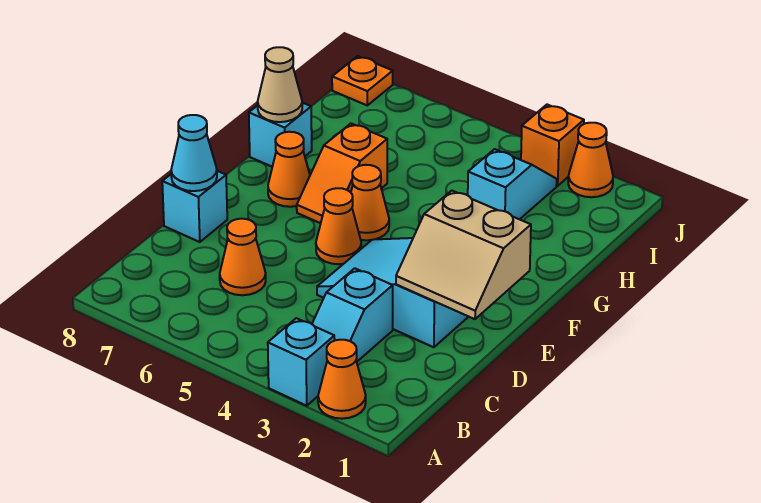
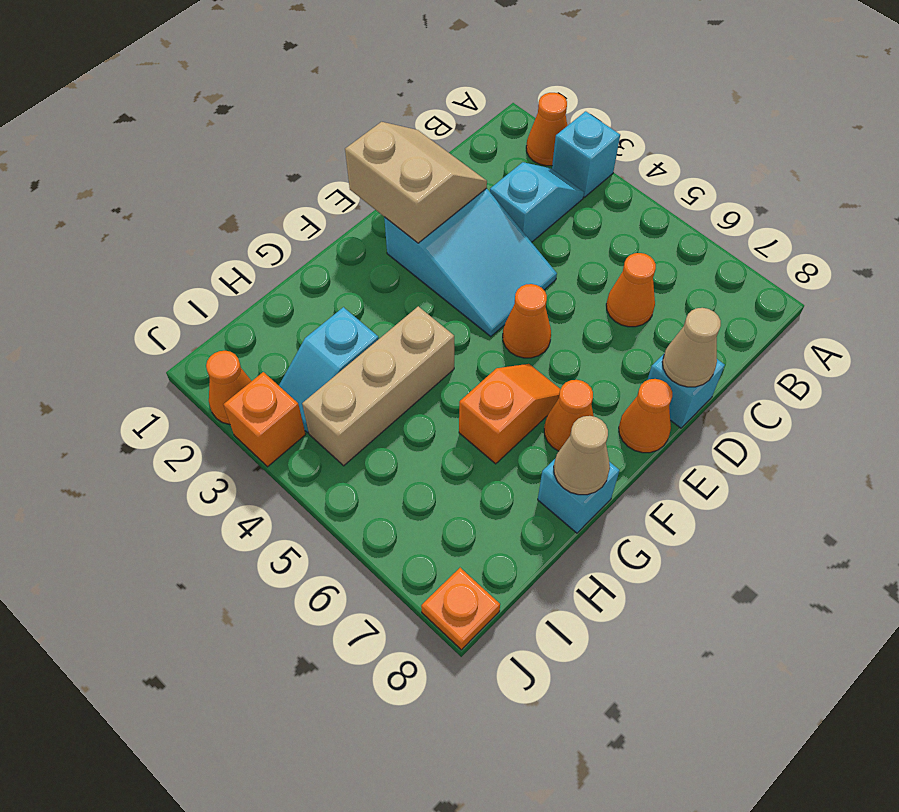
cyan cone D8 level 2 -> tan cone D8 level 2
orange cone F5 level 1 -> orange cone E8 level 1
none -> tan brick G4:I4 level 1

